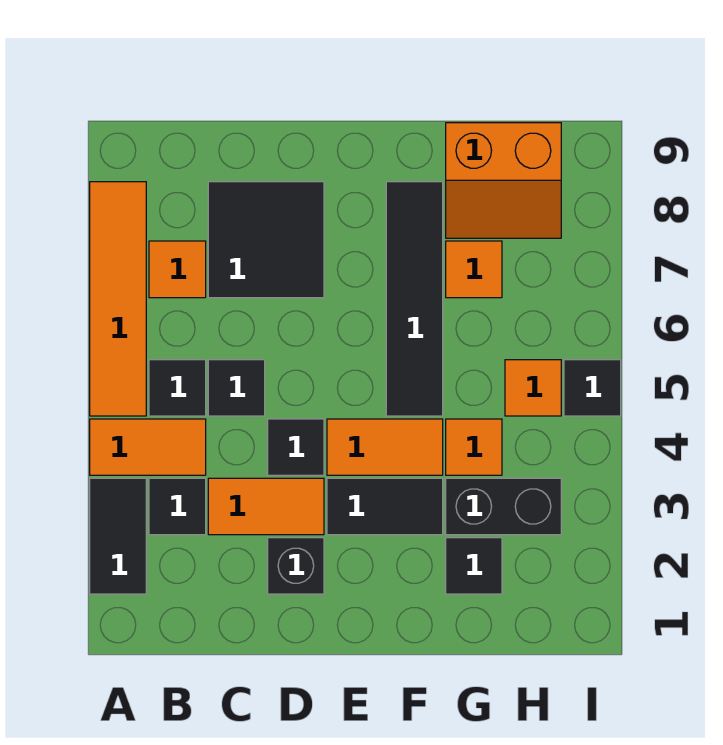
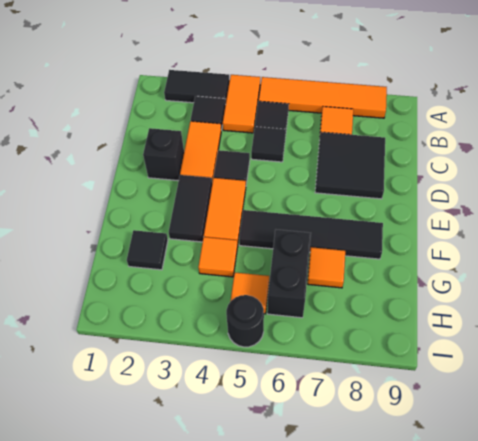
black brick G3:H3 level 1 -> black brick G6:H6 level 1
orange slope G8:H9 level 1 top 9 -> none
black tile I5 level 1 -> black round brick I5 level 1

